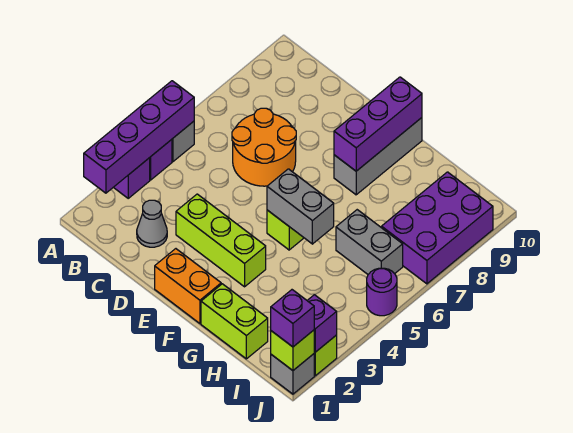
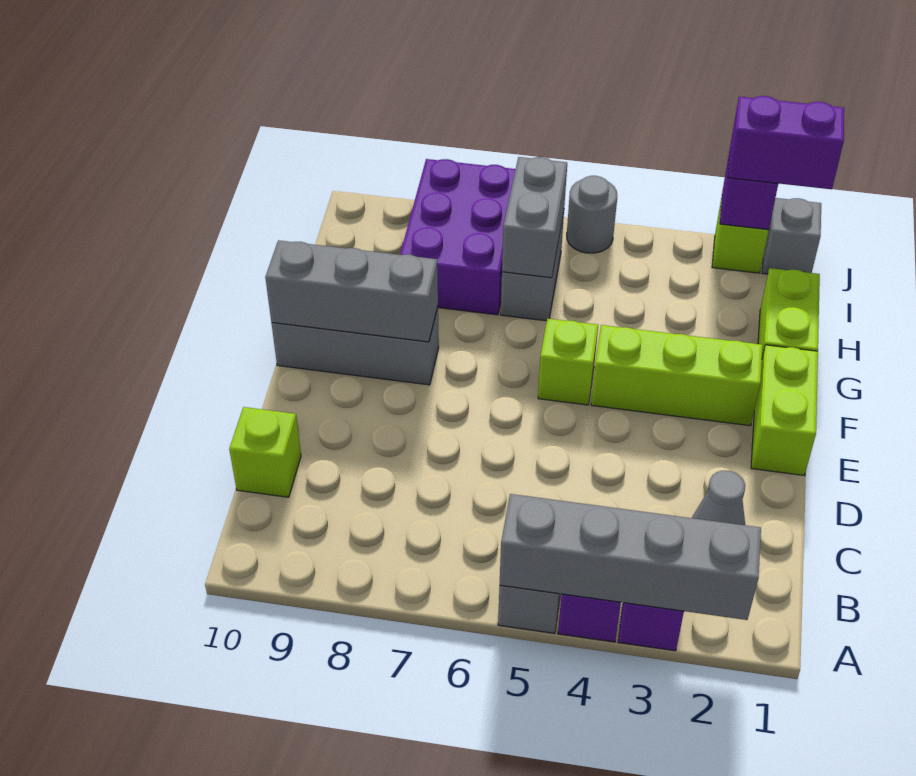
purple brick A2:A5 level 2 -> grey brick A2:A5 level 2
orange round brick C6:D7 level 1 -> none
lime brick D3:F3 level 1 -> lime brick F2:F4 level 1
orange brick E1:F1 level 1 -> lime brick E1:F1 level 1
grey brick F5:G5 level 2 -> grey brick H6:I6 level 2
purple brick F8:F10 level 2 -> grey brick F8:F10 level 2
purple brick I7:J9 level 1 -> purple brick H7:J8 level 1
lime brick J1 level 2 -> lime brick C10 level 1
purple brick J1 level 3 -> purple brick J1:J2 level 3
purple round brick J5 level 1 -> grey round brick J5 level 1

